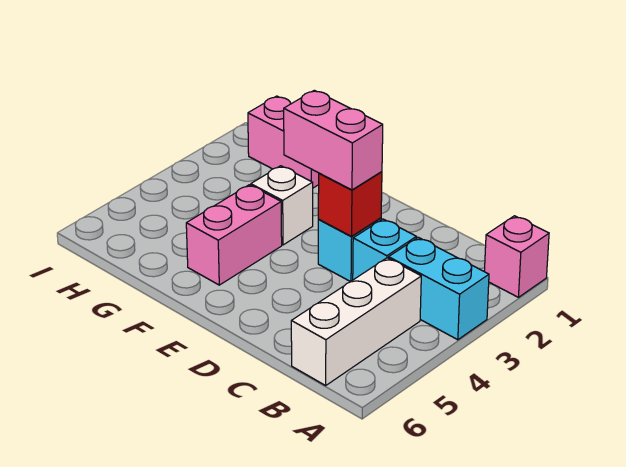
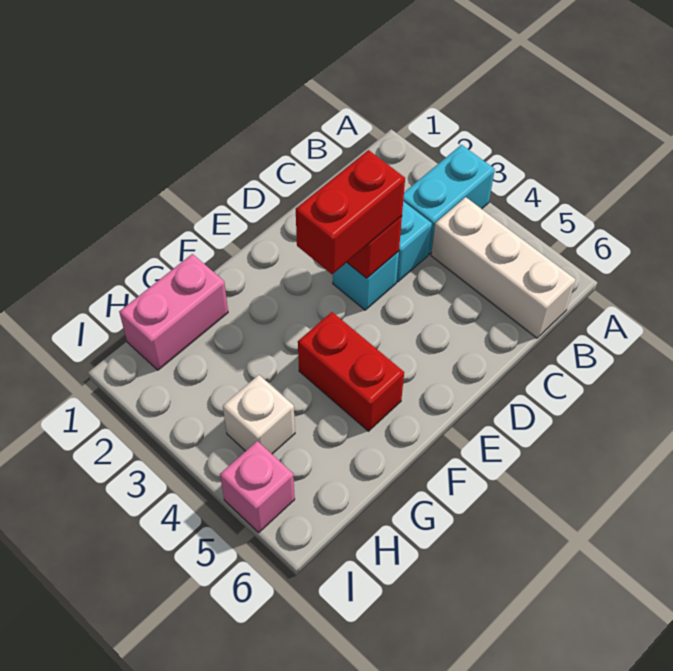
pink brick A1 level 1 -> pink brick I5 level 1
pink brick D3:E3 level 3 -> red brick D3:E3 level 3
white brick F3 level 1 -> white brick H4 level 1
pink brick F4:F5 level 1 -> red brick F4:F5 level 1

